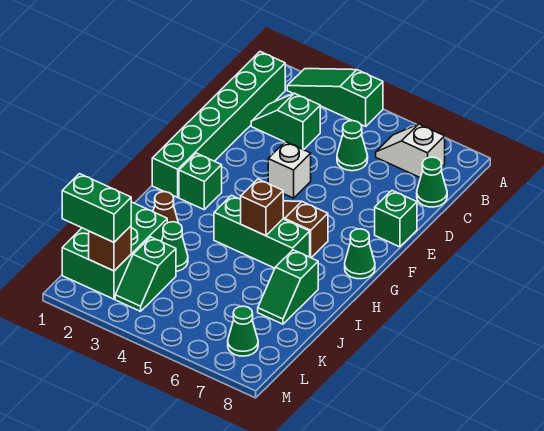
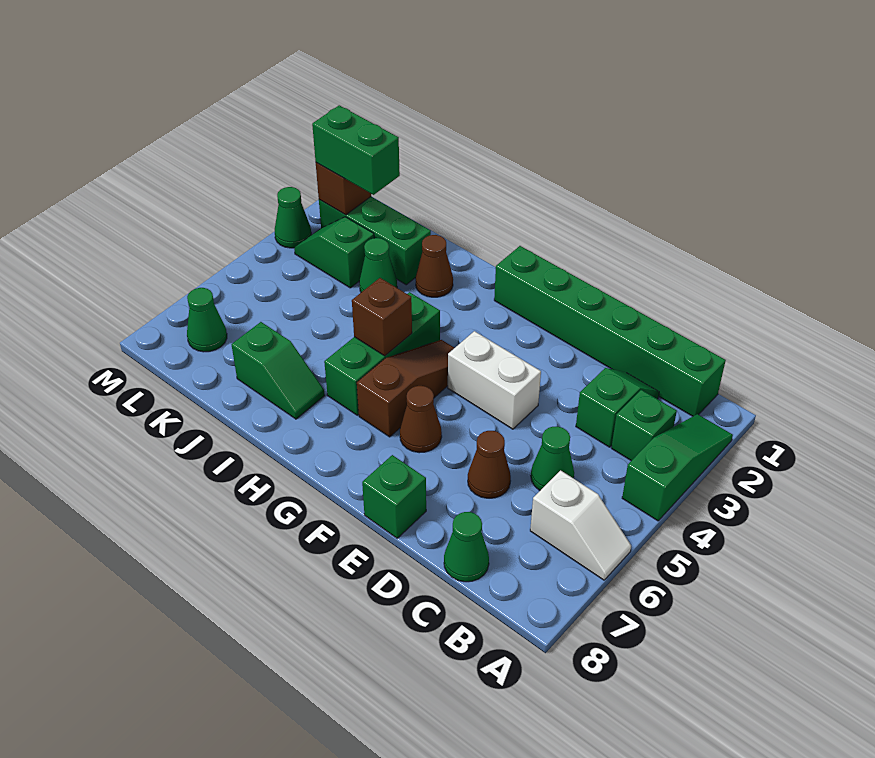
white slope B6:B7 level 1 top 7 -> white slope A6:B6 level 1 top B
none -> brown cone D6 level 1
white brick E4 level 1 -> white brick E4:F4 level 1
none -> brown cone F6 level 1
green brick G2 level 1 -> green brick B3 level 1
green cone G8 level 1 -> green cone M3 level 1
green slope I7:J7 level 1 top I -> green slope I7:J7 level 1 top J
green brick J1:L2 level 1 -> green brick J2:L2 level 1
green brick L1:L2 level 3 -> green brick K2:L2 level 3

